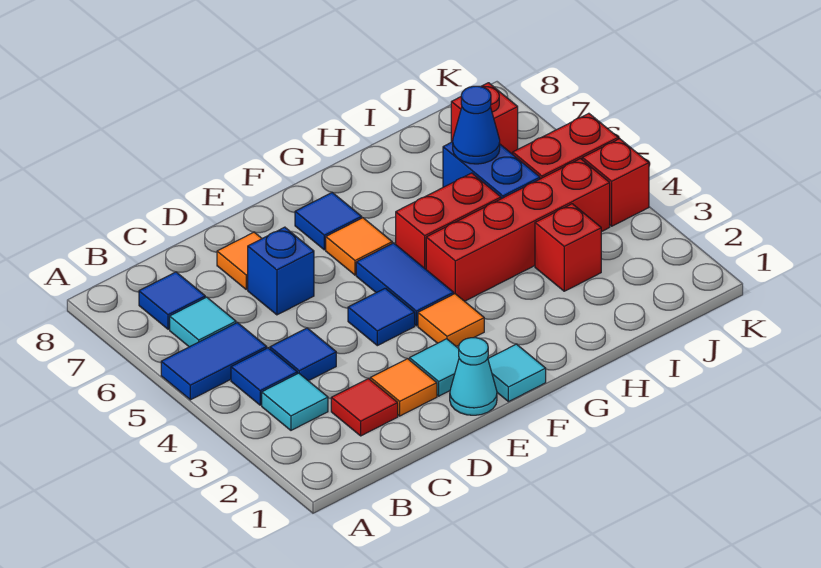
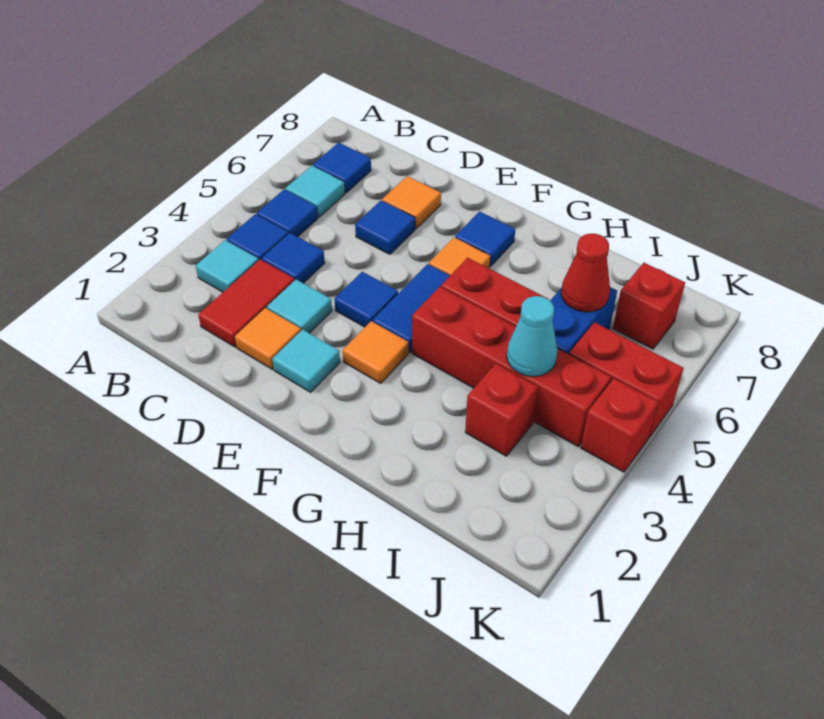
blue tile A5:B5 level 1 -> blue tile B5 level 1
red tile C2 level 1 -> red tile C2:C3 level 1
blue brick D6 level 1 -> blue tile D6 level 1
cyan cone E1 level 1 -> cyan cone I4 level 2
cyan tile F1 level 1 -> cyan tile D3 level 1
blue cone I6 level 2 -> red cone I6 level 2

